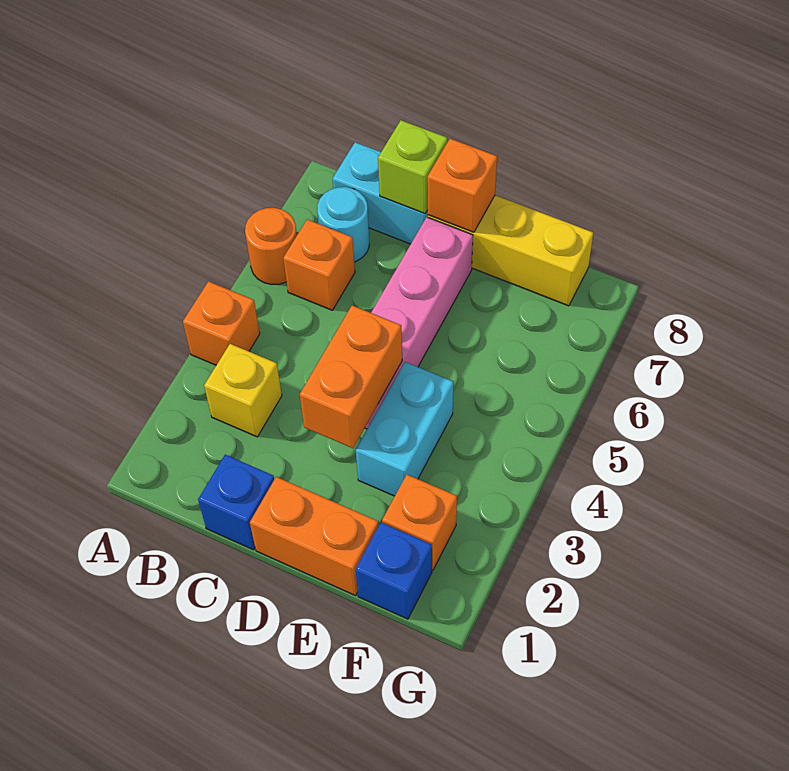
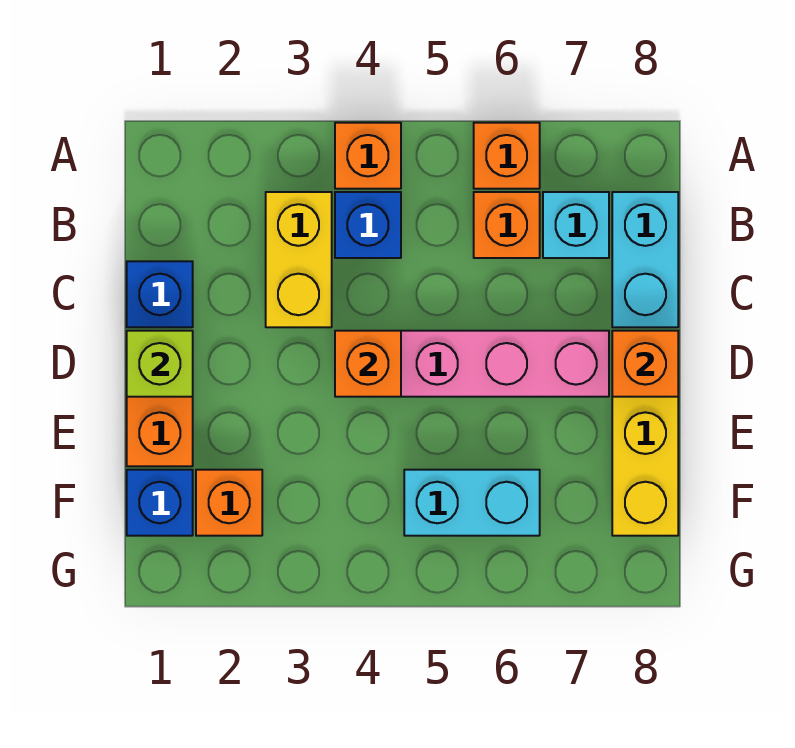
orange round brick A6 level 1 -> orange brick A6 level 1
yellow brick B3 level 1 -> yellow brick B3:C3 level 1
none -> blue brick B4 level 1
cyan round brick B7 level 1 -> cyan brick B7 level 1
lime brick C8 level 2 -> lime brick D1 level 2
orange brick D3:D4 level 2 -> orange brick D4 level 2
cyan brick E3:E4 level 1 -> cyan brick F5:F6 level 1

